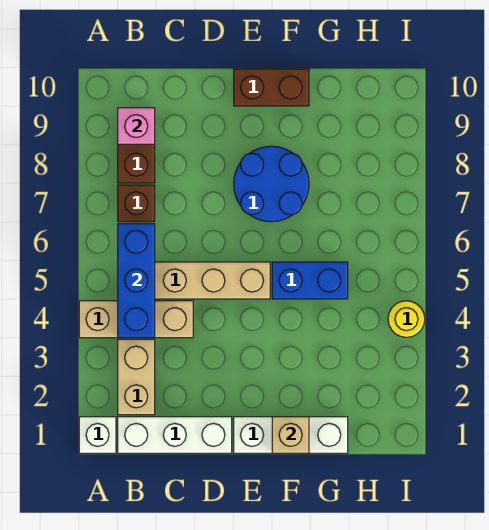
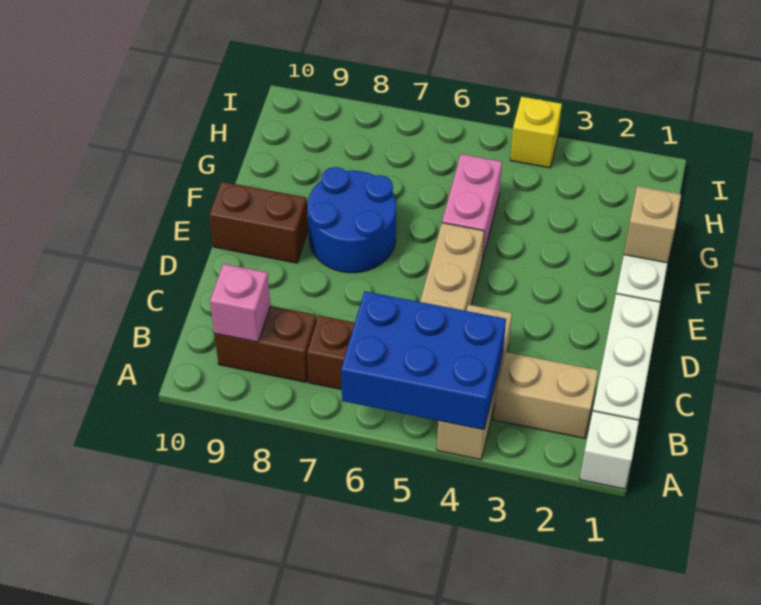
blue brick B4:B6 level 2 -> blue brick A4:B6 level 2
brown brick E10:F10 level 1 -> brown brick E9:E10 level 1
blue brick F5:G5 level 1 -> pink brick F5:G5 level 1
yellow round brick I4 level 1 -> yellow brick I4 level 1

